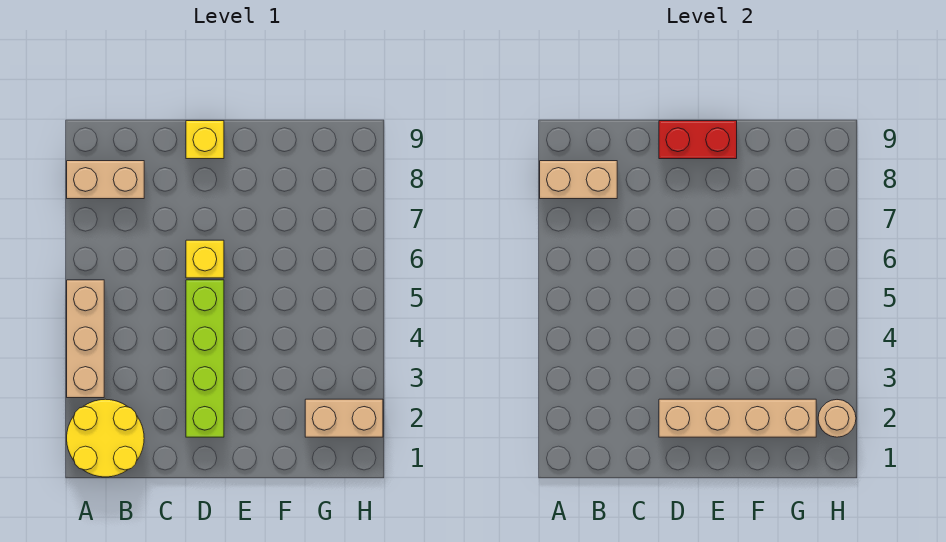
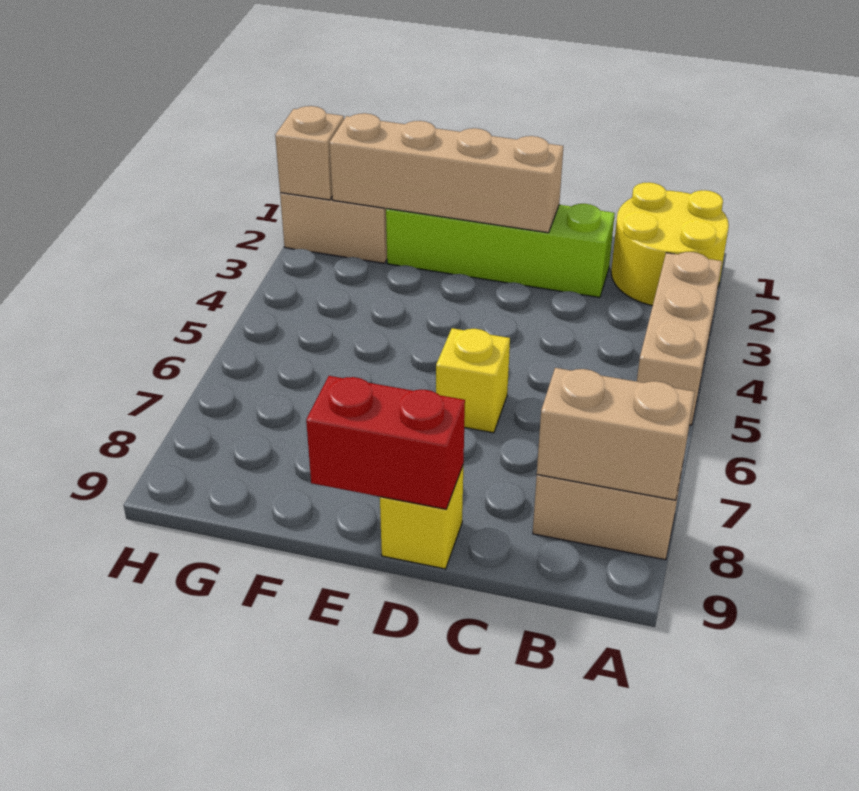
lime brick D2:D5 level 1 -> lime brick C2:F2 level 1
tan round brick H2 level 2 -> tan brick H2 level 2

